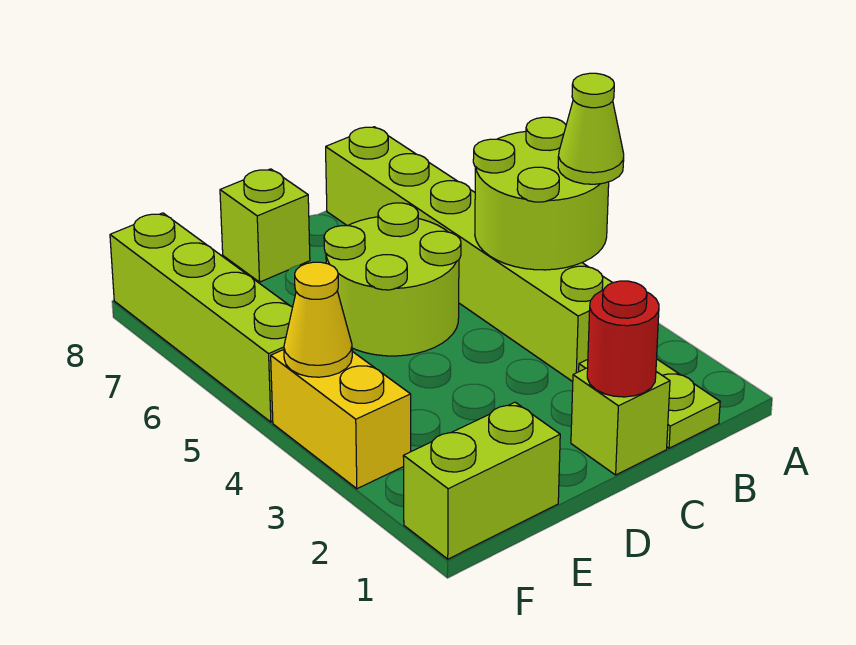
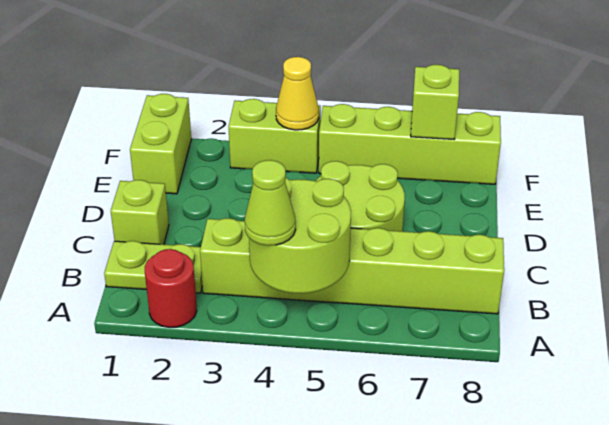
red round brick C1 level 2 -> red round brick A2 level 1
lime brick D8 level 1 -> lime brick F7 level 2
yellow brick F3:F4 level 1 -> lime brick F3:F4 level 1

